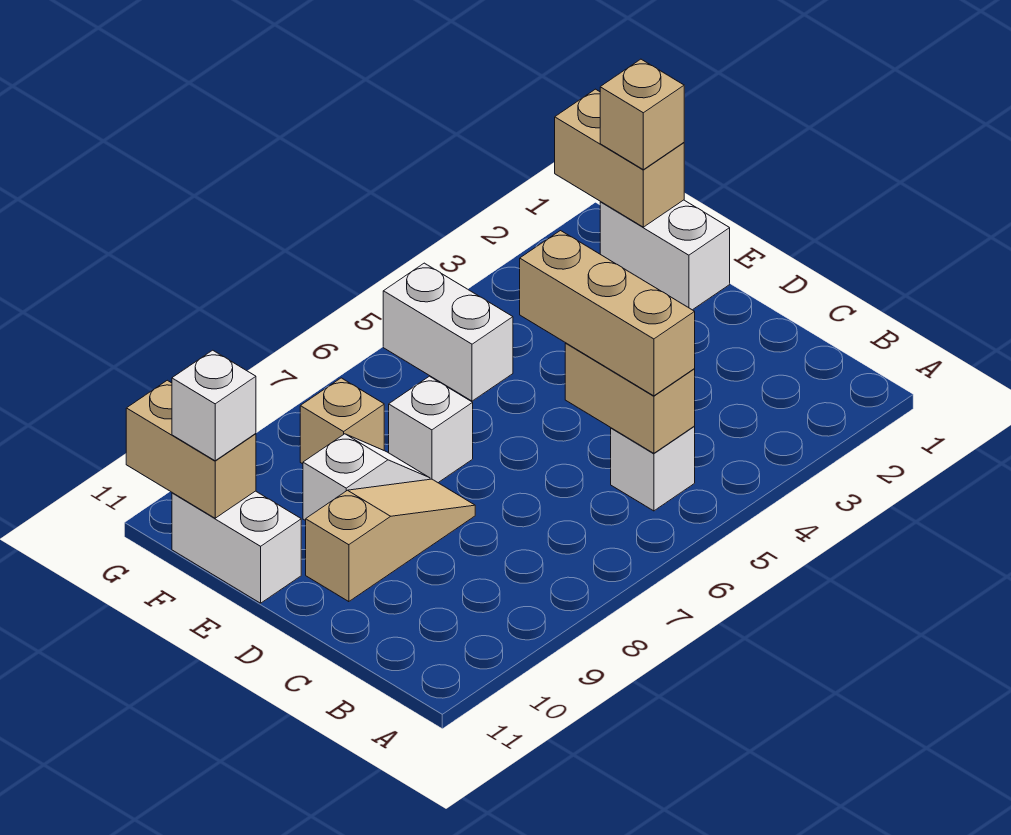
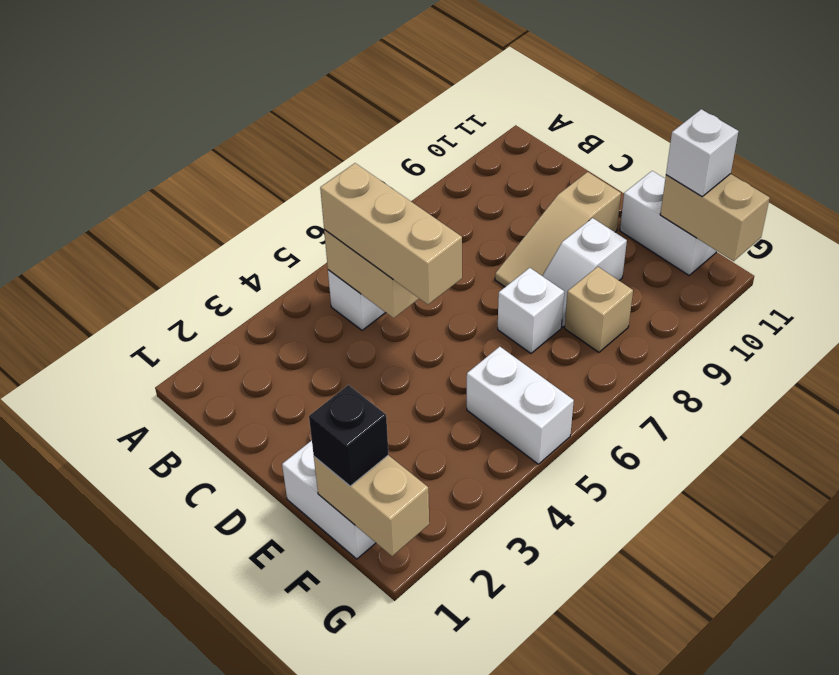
tan brick F1 level 3 -> black brick F1 level 3

